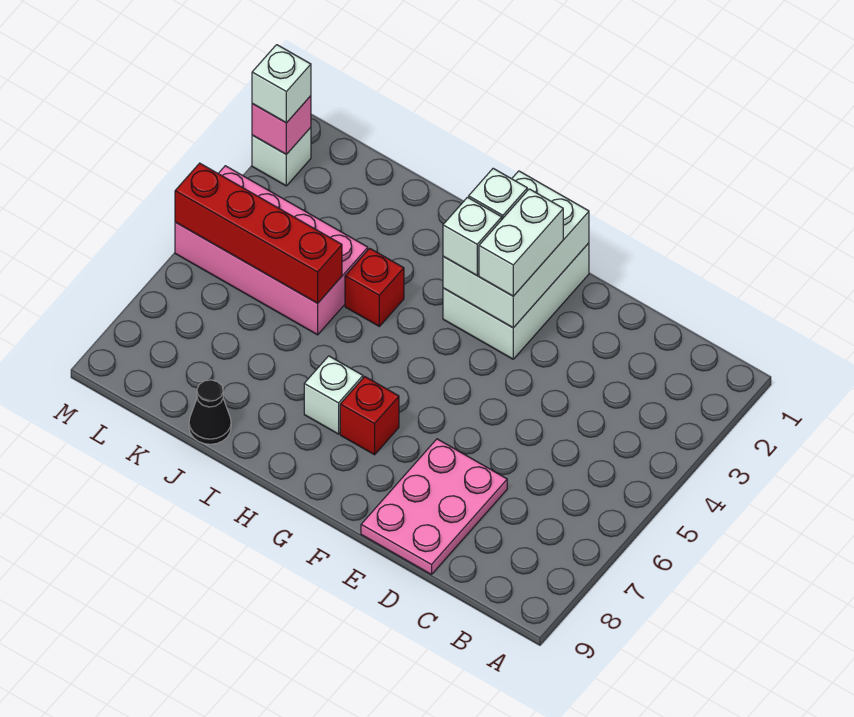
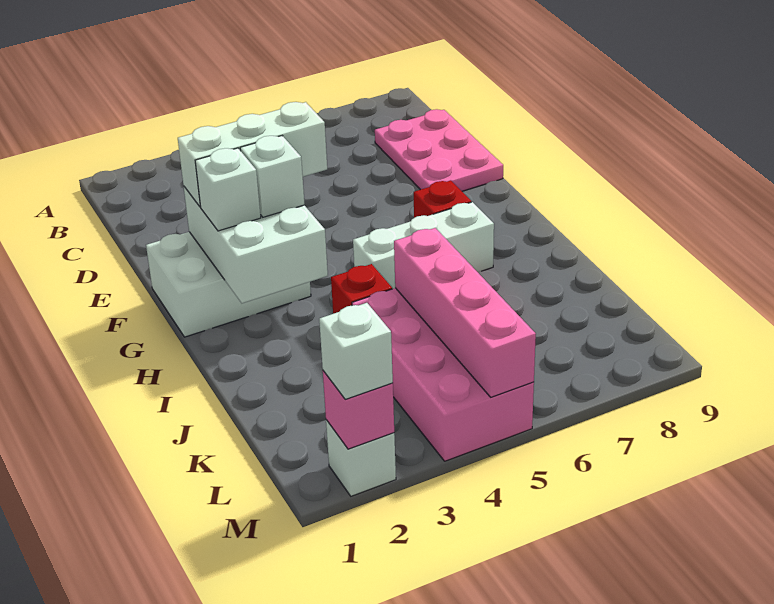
pink plate D7:E9 level 1 -> pink plate C8:E9 level 1
white brick F1:G3 level 2 -> white brick F2:H3 level 2
white brick F2:F3 level 3 -> white brick F2:F4 level 3
white brick H7 level 1 -> white brick H5:H7 level 1
red brick J5:M5 level 2 -> pink brick J5:M5 level 2
black cone J9 level 1 -> none

